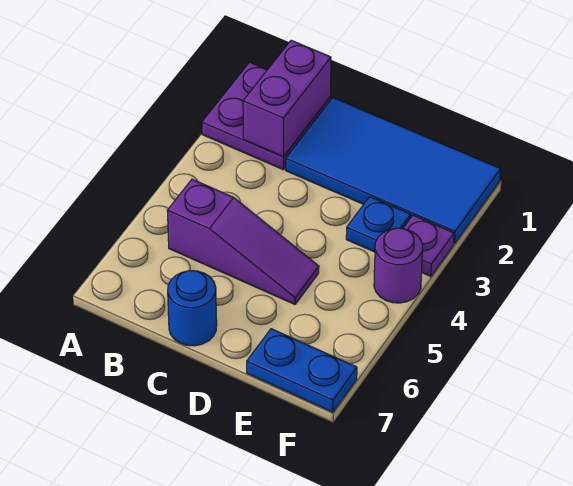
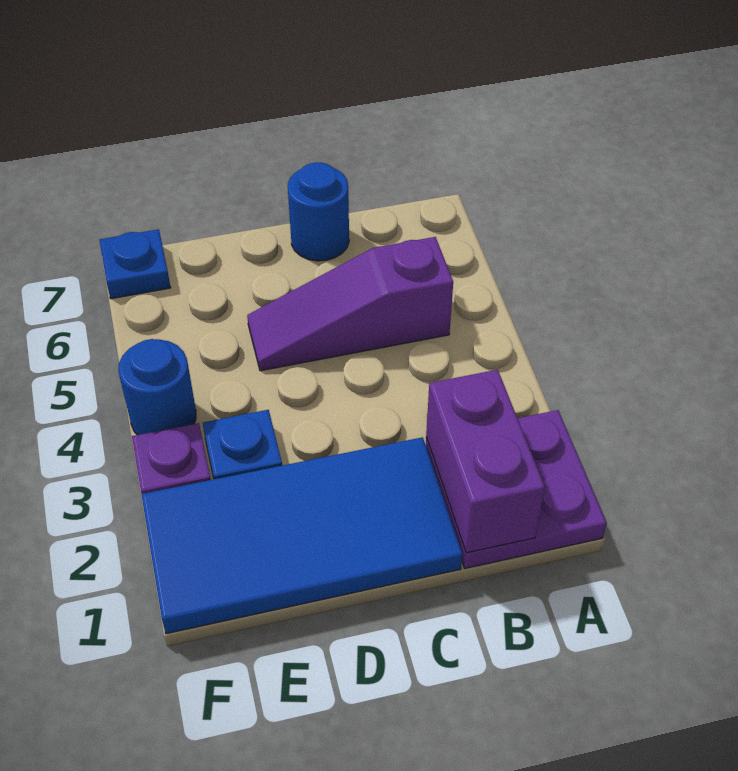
blue plate E7:F7 level 1 -> blue plate F7 level 1
purple round brick F4 level 1 -> blue round brick F4 level 1

